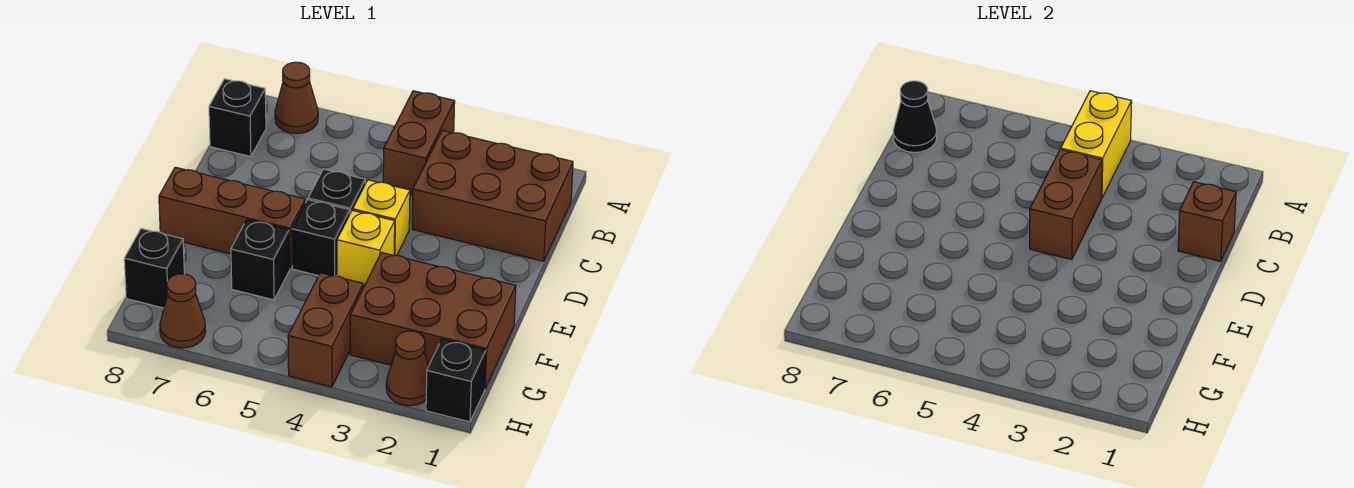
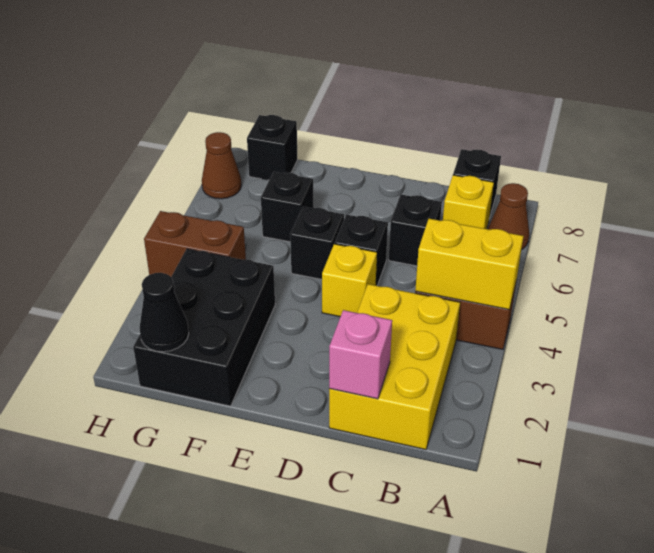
brown brick B1:C3 level 1 -> yellow brick B1:C3 level 1
black cone B8 level 2 -> black cone G1 level 2
brown brick C1 level 2 -> pink brick C1 level 2
brown brick C4:D4 level 2 -> none
yellow brick E4 level 1 -> yellow brick B7 level 1
brown brick E6:E8 level 1 -> none
brown brick F1:G3 level 1 -> black brick F1:G3 level 1
black brick H1 level 1 -> black brick C6 level 1
brown cone H2 level 1 -> none

